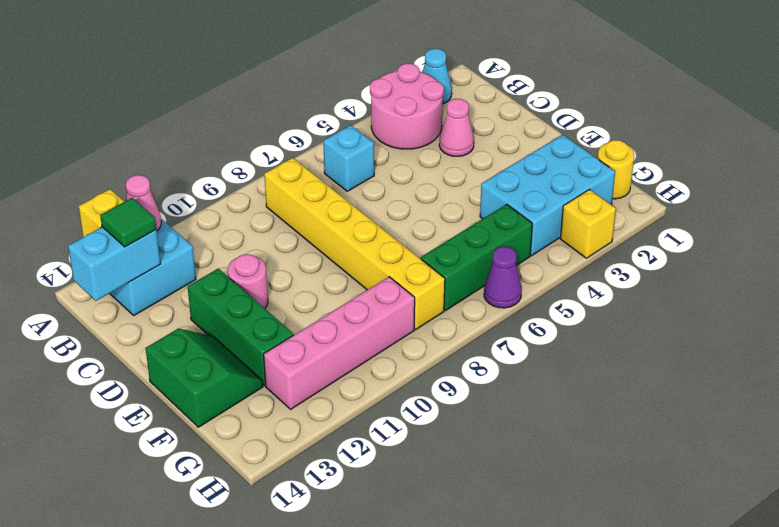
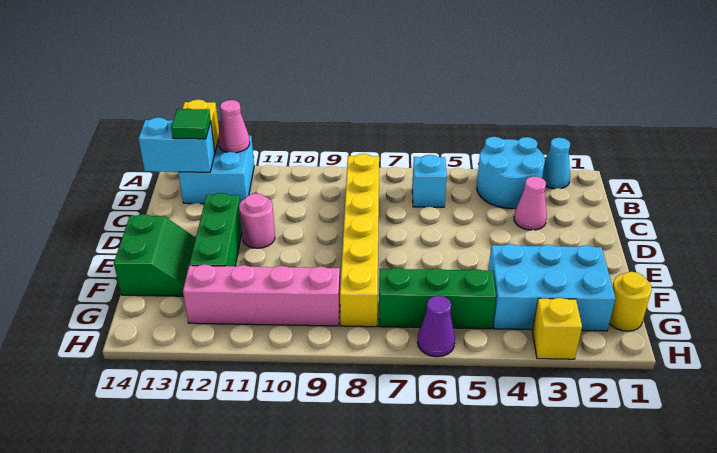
pink round brick A3:B4 level 1 -> cyan round brick A3:B4 level 1

